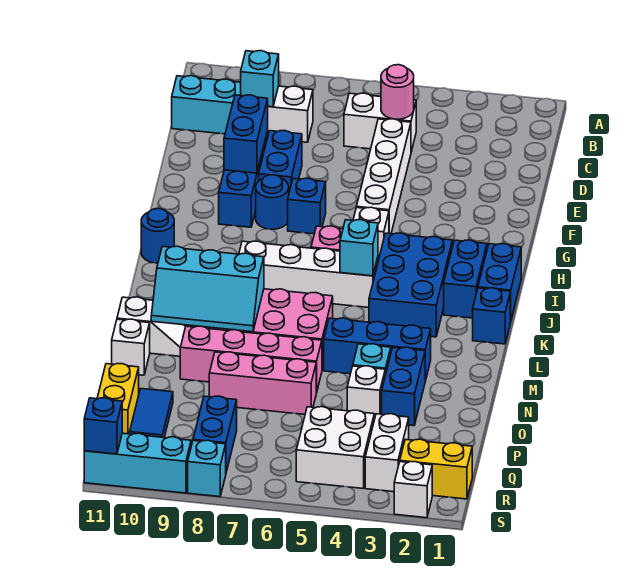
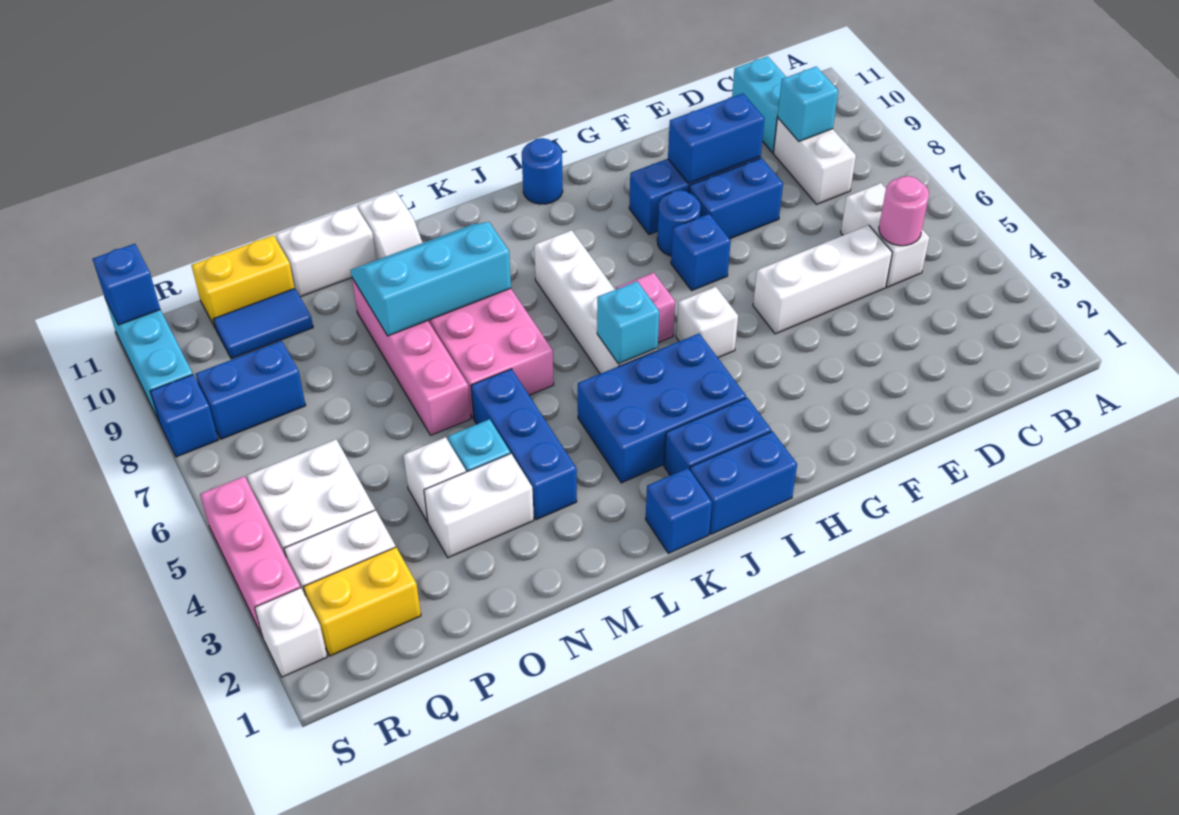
white brick D5:G5 level 1 -> white brick D5:F5 level 1
cyan slope L8:M10 level 2 top L -> cyan slope L8:N9 level 2 top 8
blue brick N3:O3 level 1 -> white brick N3:O3 level 1
white brick N11 level 1 -> white brick N11:O11 level 1
pink brick O6:O8 level 1 -> pink brick S3:S5 level 1
yellow brick R1:R2 level 1 -> yellow brick Q2:R2 level 1
cyan brick S8 level 1 -> blue brick S8 level 1

